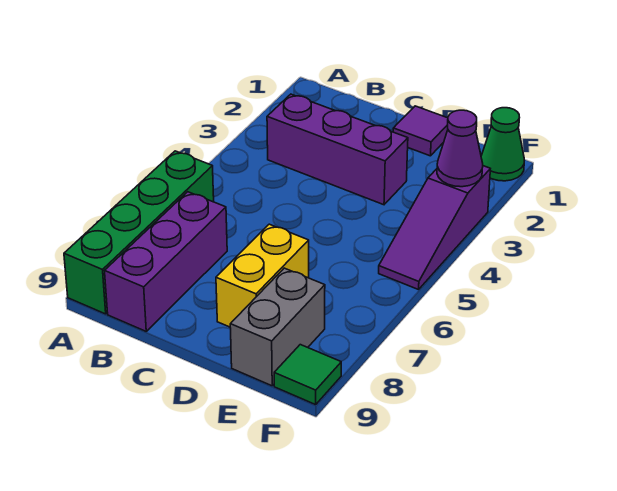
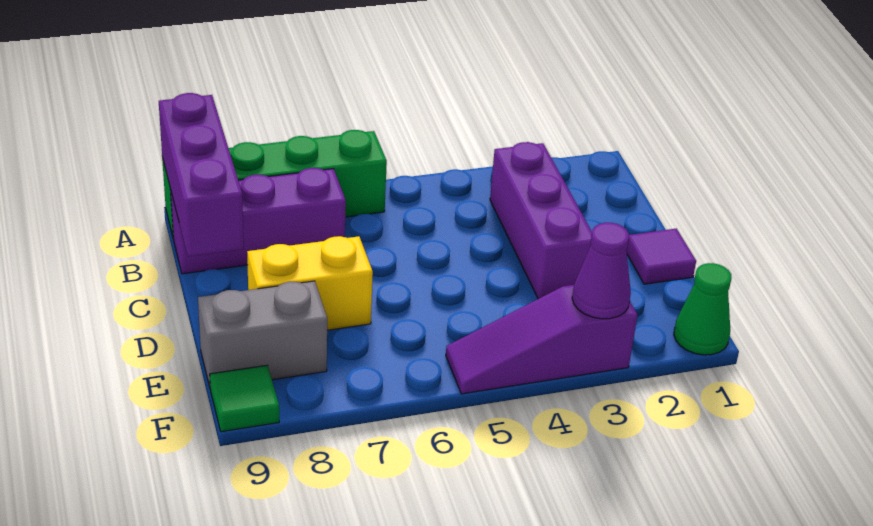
none -> purple brick A9:C9 level 2

